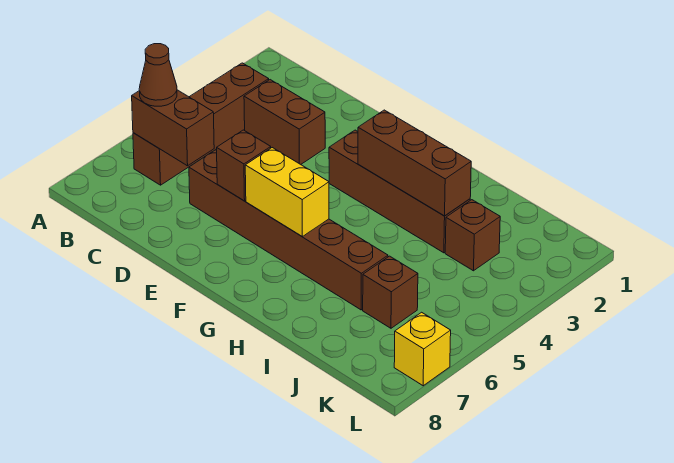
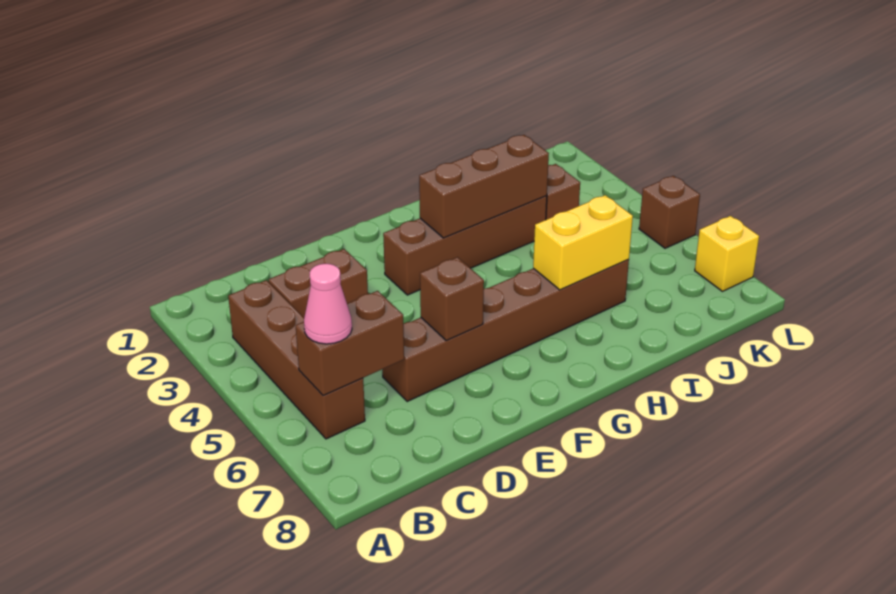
brown cone B6 level 3 -> pink cone B6 level 3
yellow brick F6:G6 level 2 -> yellow brick H6:I6 level 2
brown brick J6 level 1 -> brown brick L5 level 1

